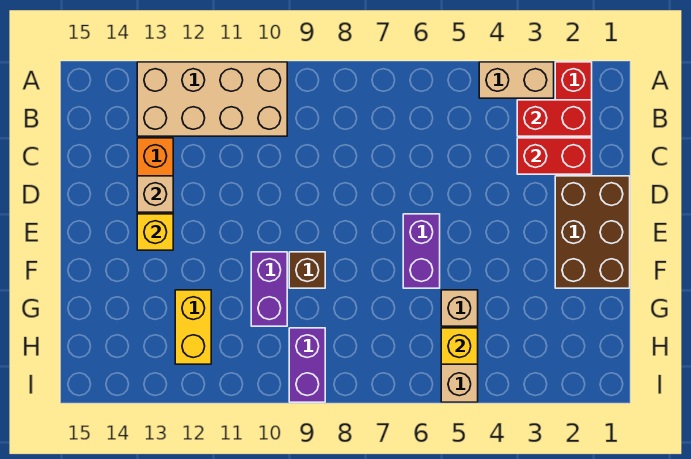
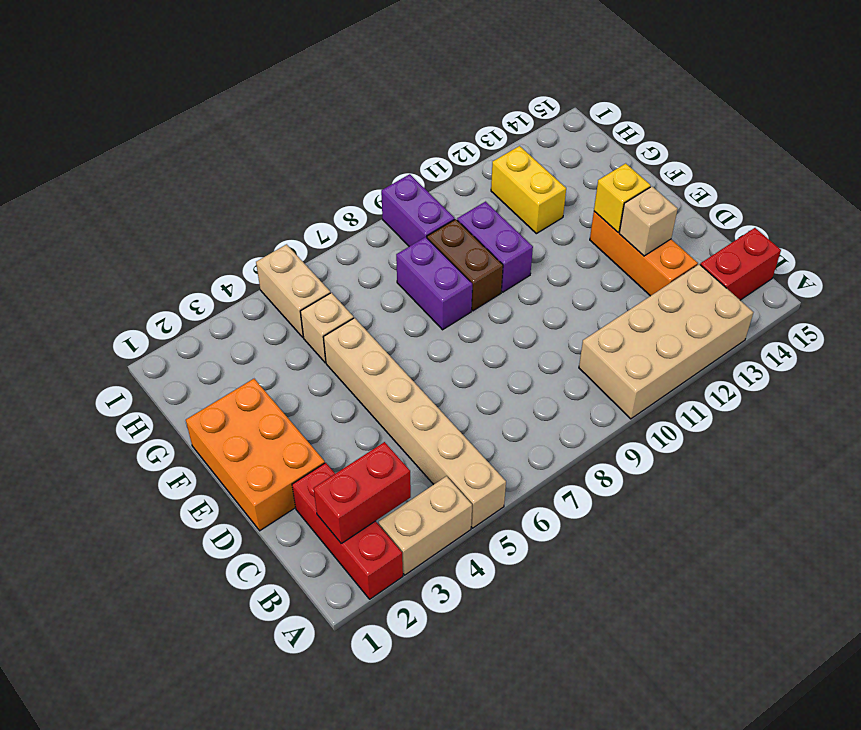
none -> tan brick A5:F5 level 1
red brick C2:C3 level 2 -> red brick B14:B15 level 1
brown brick D1:F2 level 1 -> orange brick D1:F2 level 1
purple brick E6:F6 level 1 -> purple brick F8:G8 level 1
brown brick F9 level 1 -> brown brick F9:G9 level 1
yellow brick H5 level 2 -> none

